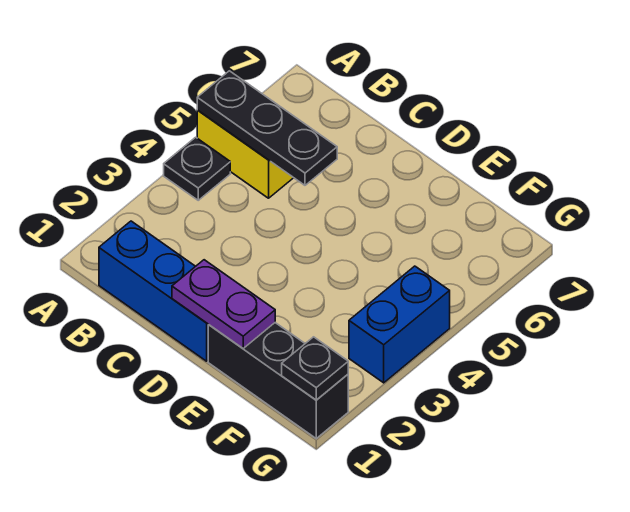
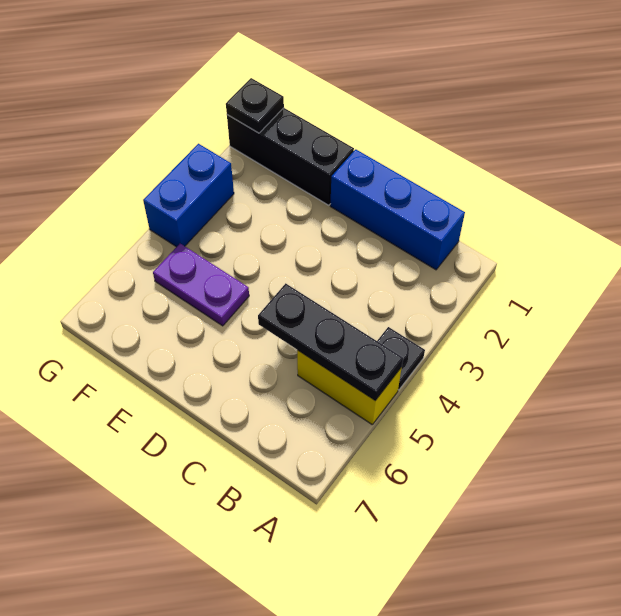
purple plate D1:E1 level 2 -> purple plate E5:F5 level 1

